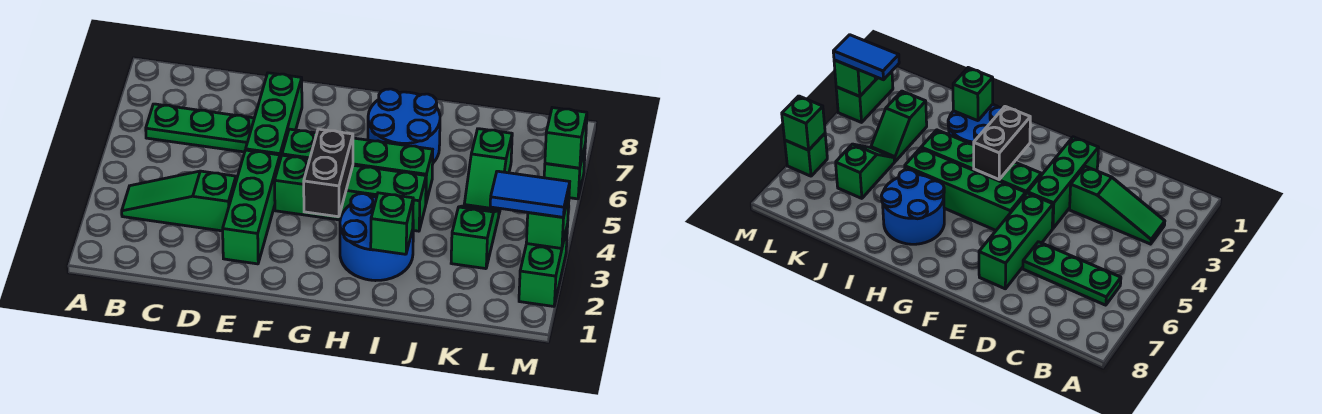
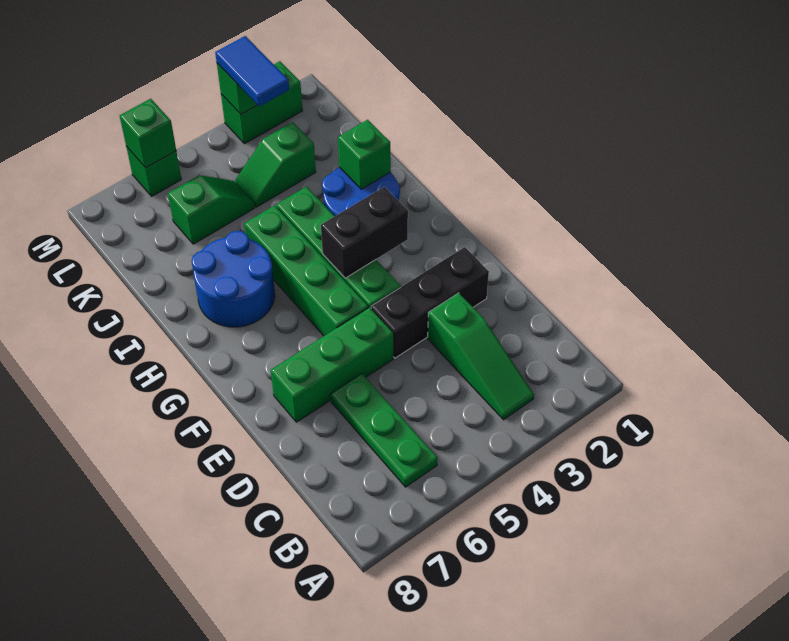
green brick E2:E4 level 1 -> black brick E2:E4 level 1

